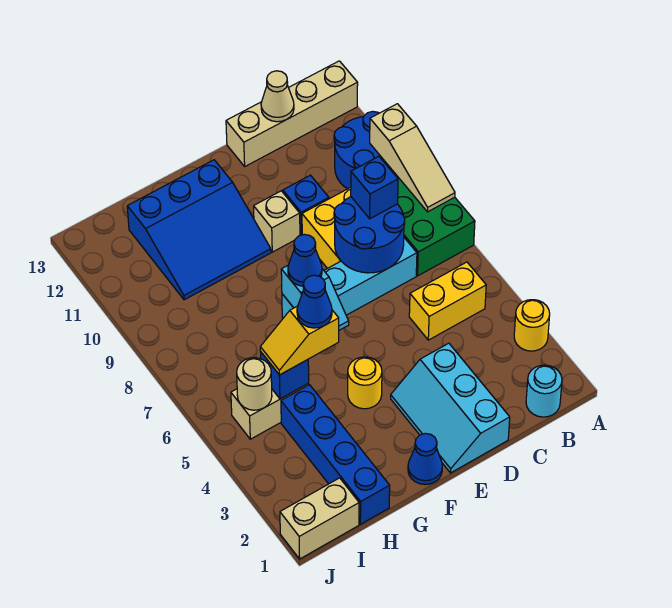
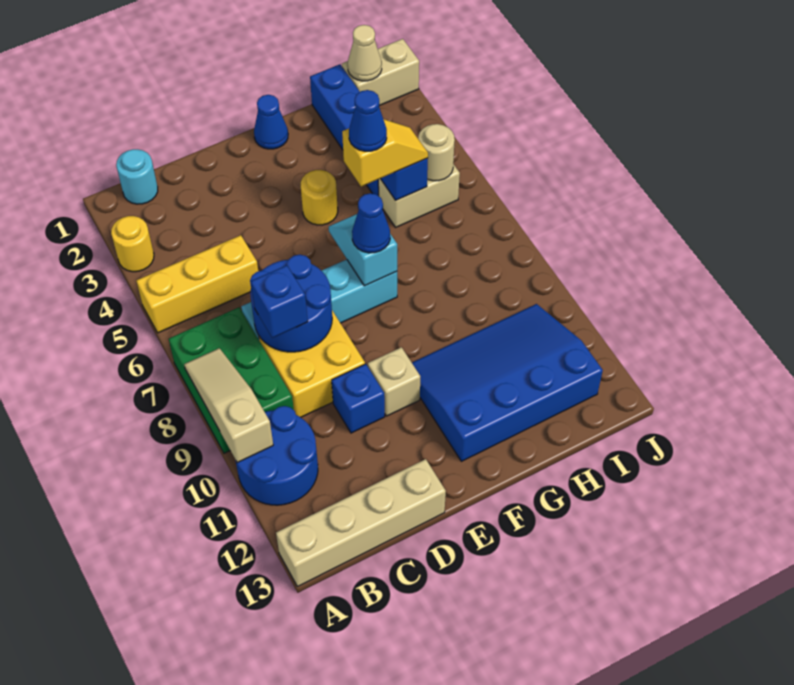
yellow brick B5:C5 level 1 -> yellow brick A5:C5 level 1
tan cone C13 level 2 -> tan cone I1 level 2
cyan slope D1:E3 level 1 top D -> none
blue slope F10:H12 level 1 top 12 -> blue slope F10:I12 level 1 top 12

